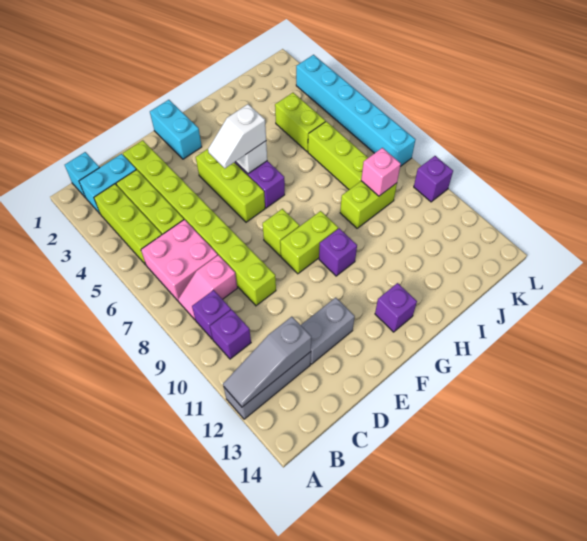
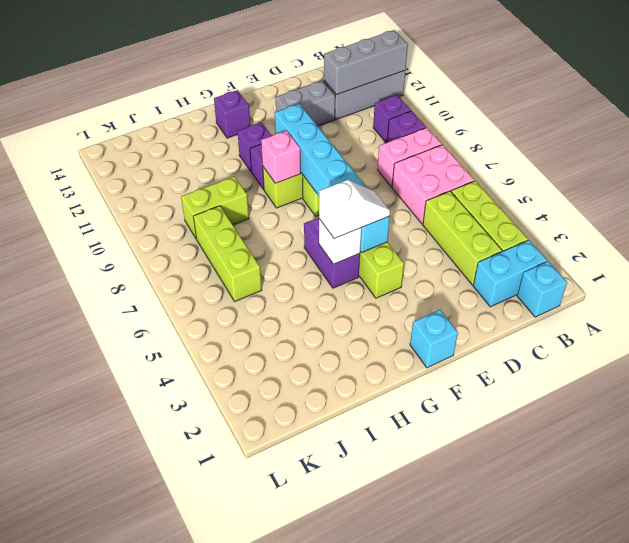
grey slope A12:C12 level 2 top C -> grey brick A12:C12 level 2
pink slope B8:C8 level 1 top C -> pink brick B8:C8 level 1
lime brick D2:D9 level 1 -> none
cyan brick F1:F2 level 1 -> cyan brick F1 level 1
lime brick J4:J5 level 1 -> none
pink brick J9 level 2 -> pink brick G9 level 2
cyan brick L3:L8 level 1 -> cyan brick F5:F10 level 2
purple brick L10 level 1 -> purple brick G11 level 1

